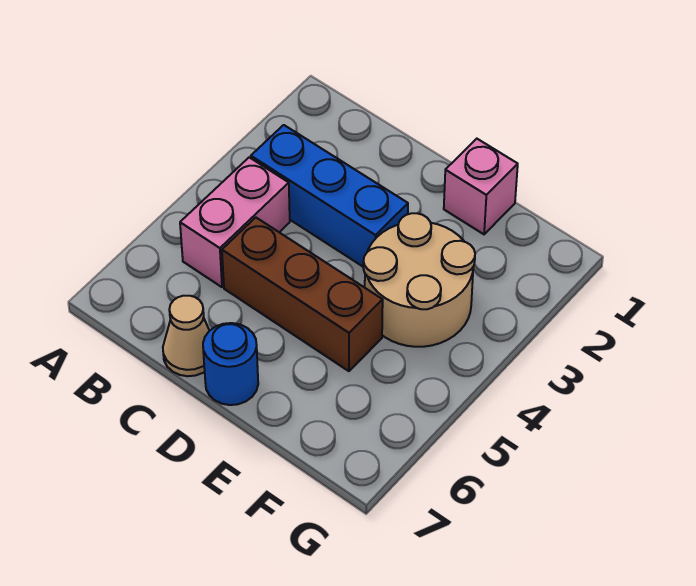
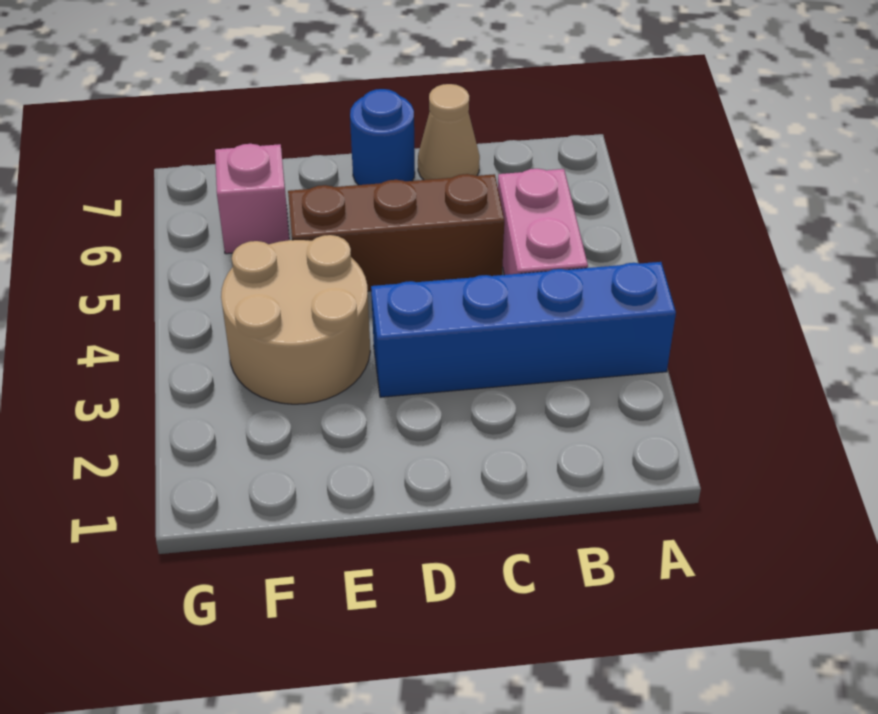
blue brick B3:D3 level 1 -> blue brick A3:D3 level 1
pink brick E1 level 1 -> pink brick F6 level 1

